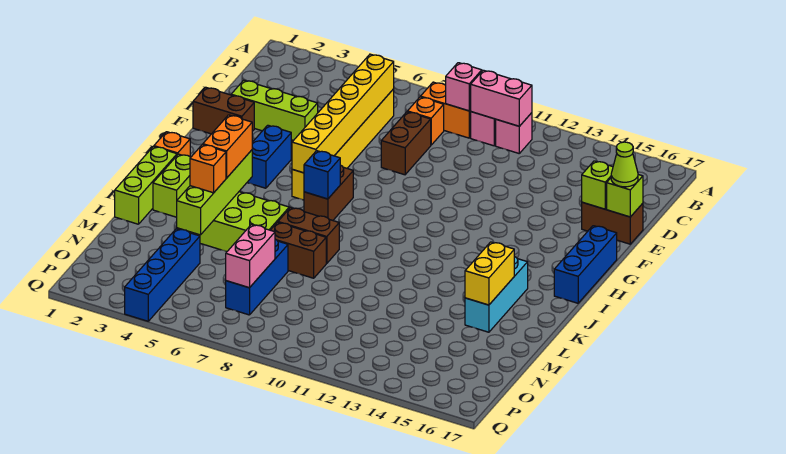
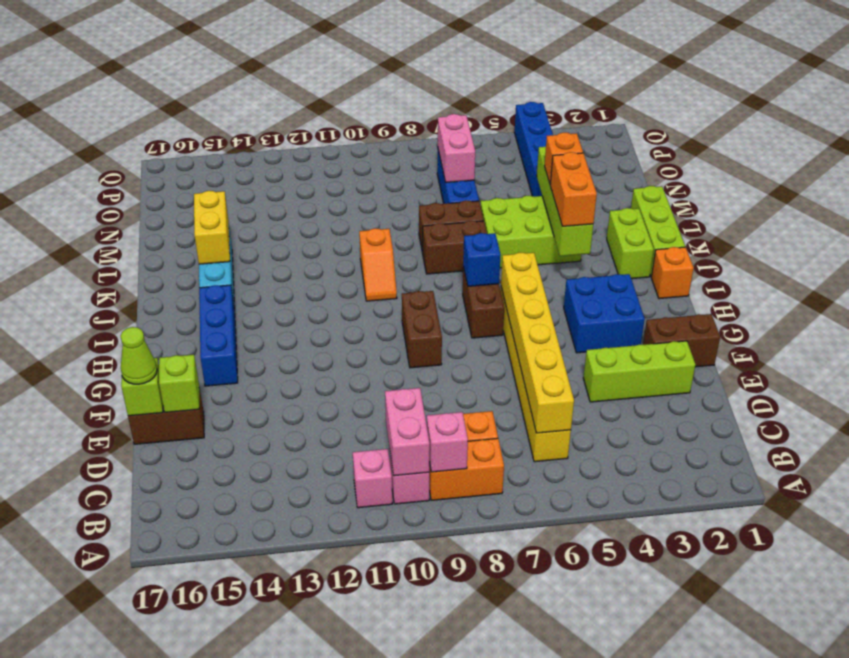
pink brick B10:B11 level 2 -> pink brick B10:C10 level 2
brown brick D8:E8 level 1 -> brown brick G9:H9 level 1
blue brick G4:H4 level 1 -> blue brick G3:H4 level 1
blue brick G17:I17 level 1 -> blue brick G15:I15 level 1
none -> orange slope J10:K10 level 1 top K

